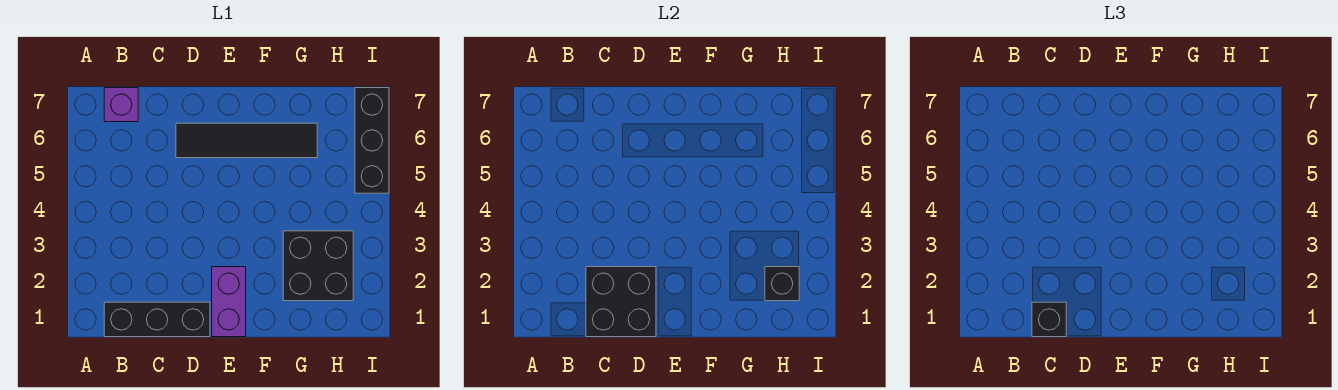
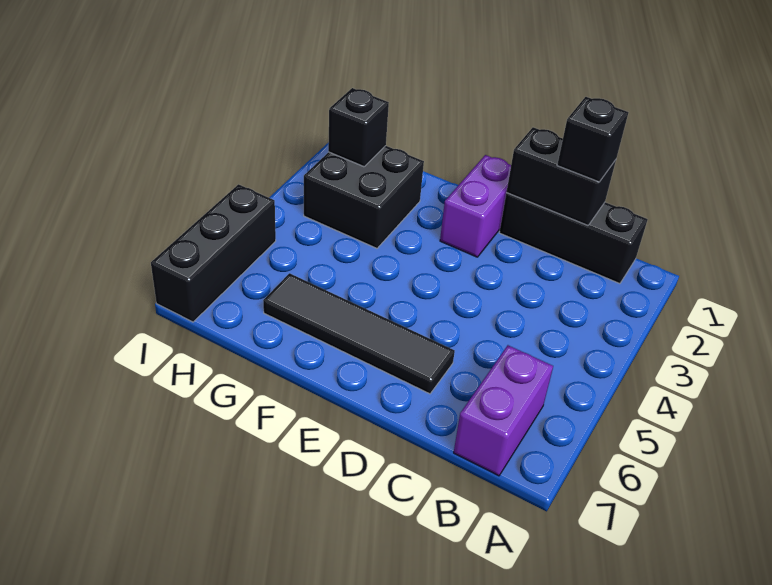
purple brick B7 level 1 -> purple brick B6:B7 level 1
black brick C1:D2 level 2 -> black brick C1:D1 level 2

